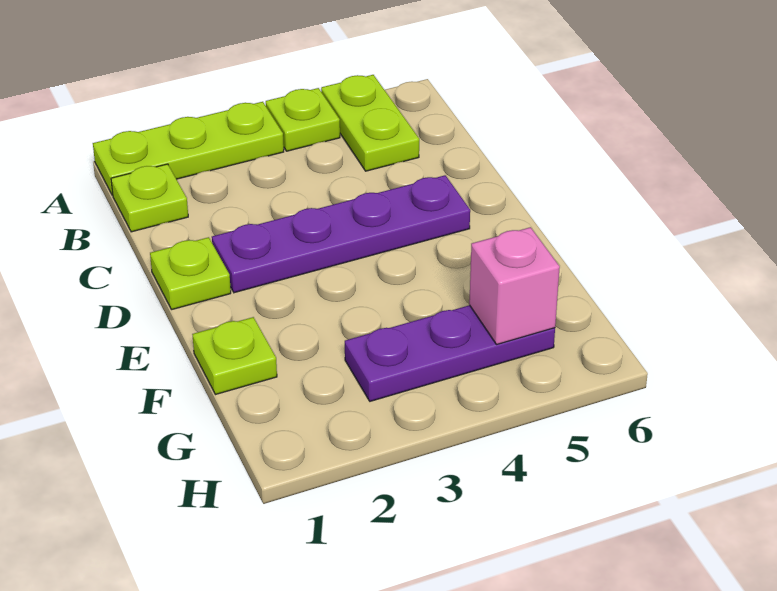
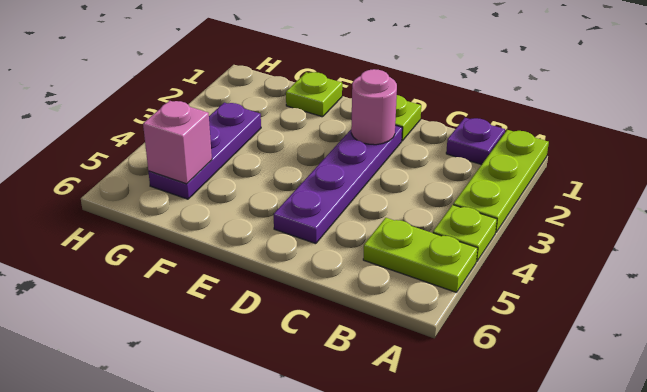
lime plate B1 level 1 -> purple plate B1 level 1
none -> pink round brick D2 level 2

